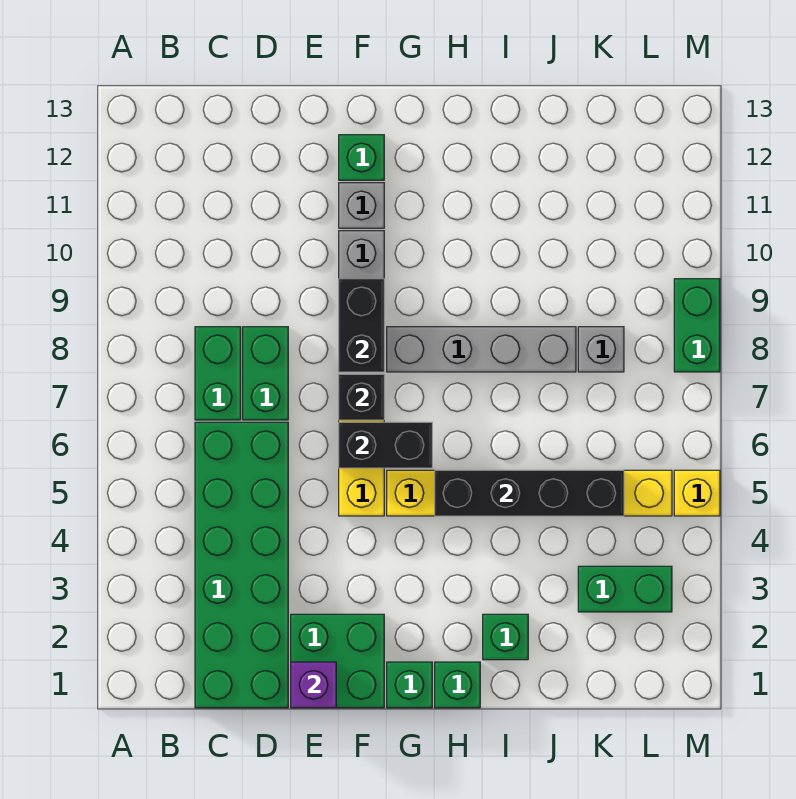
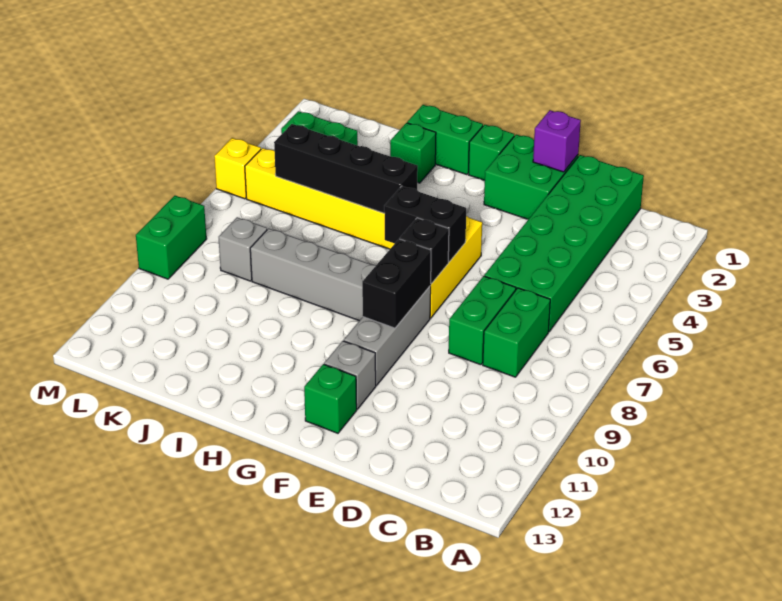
green brick H1 level 1 -> green brick H1:I1 level 1

